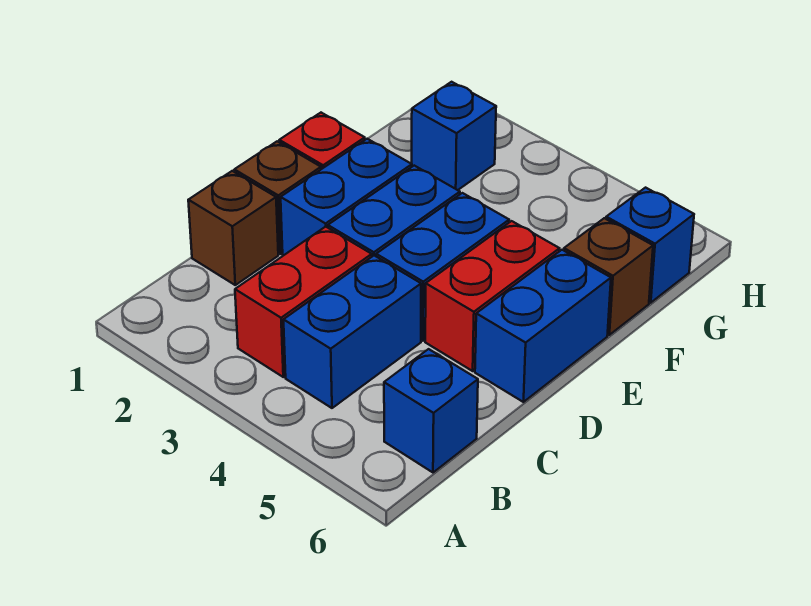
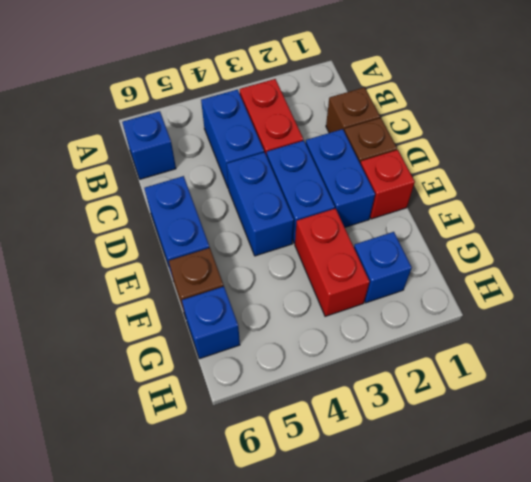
red brick D5:E5 level 1 -> red brick F3:G3 level 1

